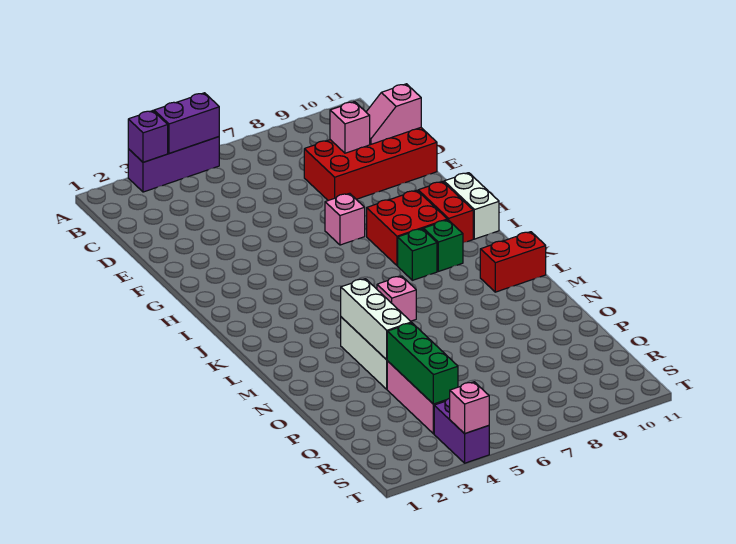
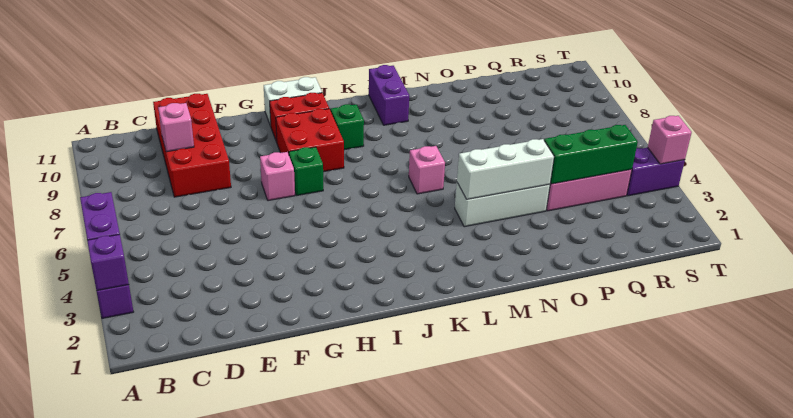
pink slope D10:D11 level 2 top 11 -> none
green brick J8 level 1 -> green brick H7 level 1
red brick L10:L11 level 1 -> purple brick L10:L11 level 1

